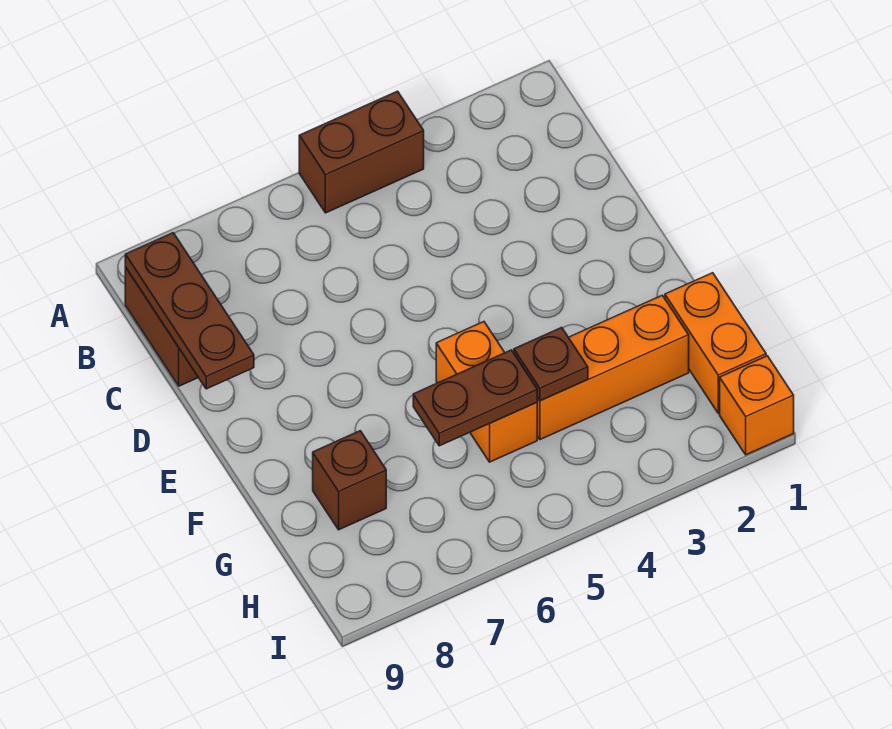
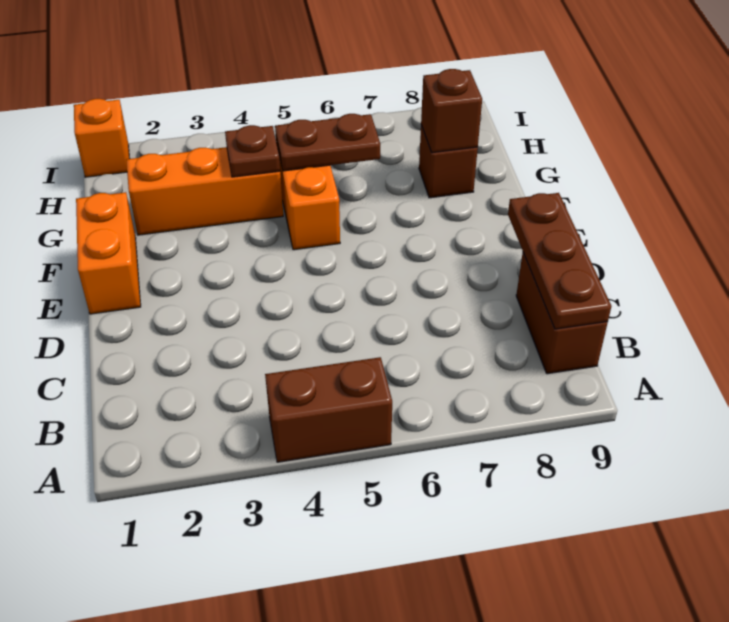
orange brick G1:H1 level 1 -> orange brick E1:F1 level 1
none -> brown brick G8 level 2

